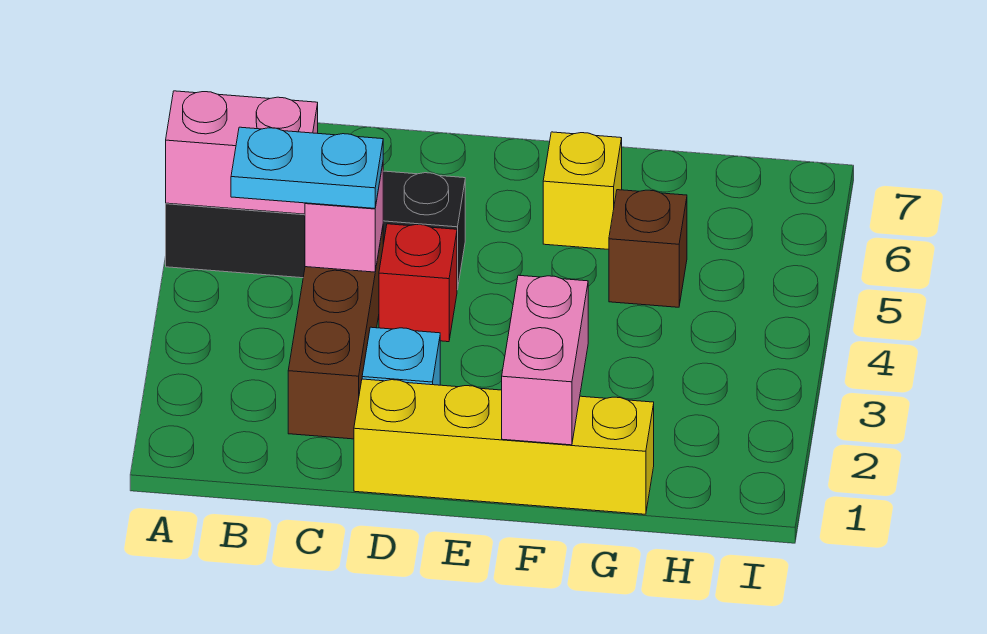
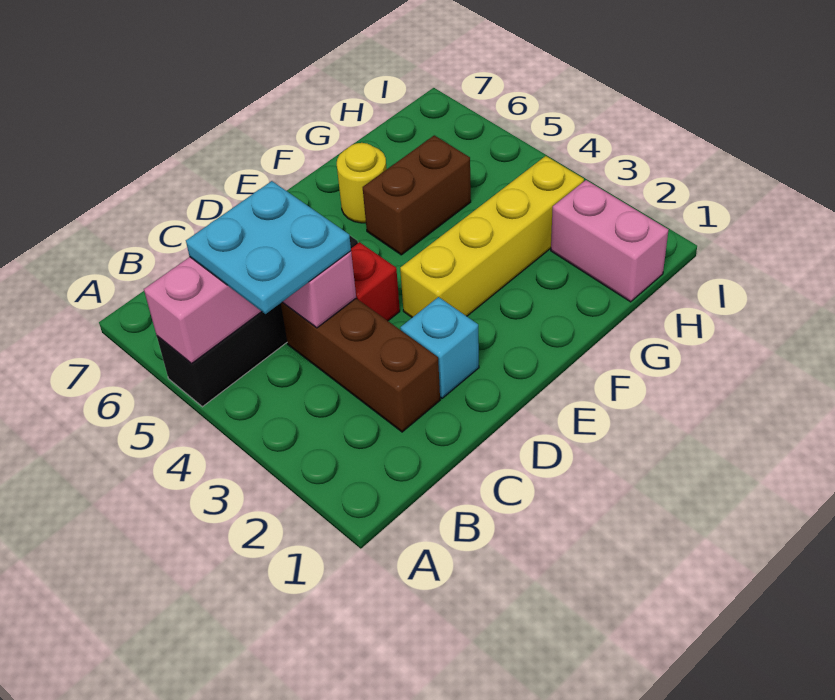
cyan plate B4:C4 level 3 -> cyan plate B4:C5 level 3
yellow brick D1:G1 level 1 -> yellow brick E3:H3 level 1
pink brick F1:F2 level 2 -> pink brick H1:H2 level 1
yellow brick F6 level 1 -> yellow round brick F6 level 1
brown brick G5 level 1 -> brown brick F5:G5 level 1

